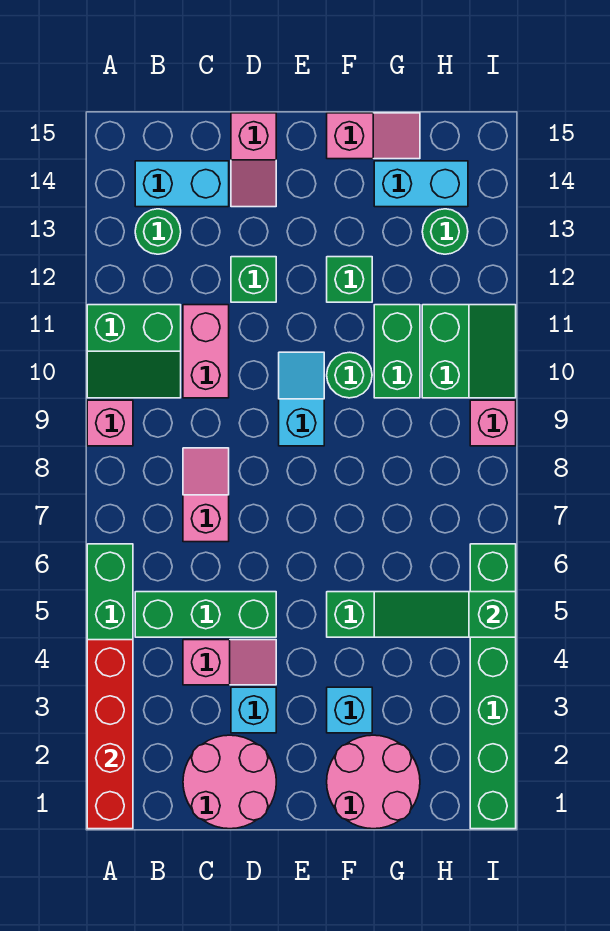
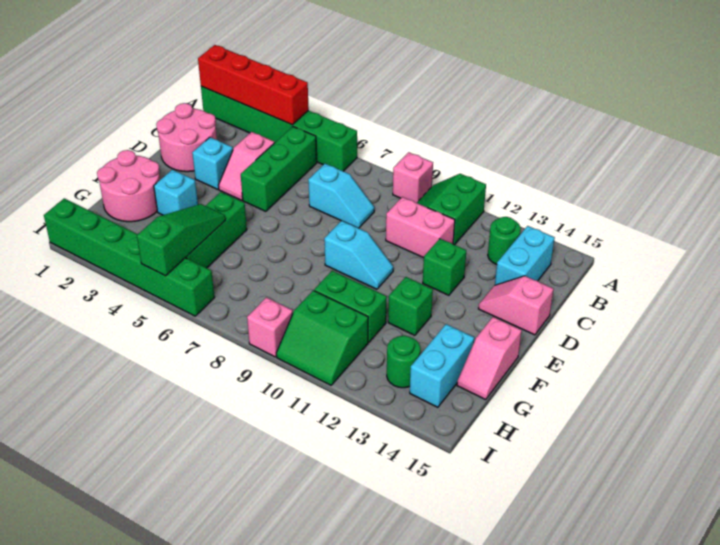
pink slope C7:C8 level 1 top 7 -> cyan slope C7:C8 level 1 top 7
green round brick F10 level 1 -> none

